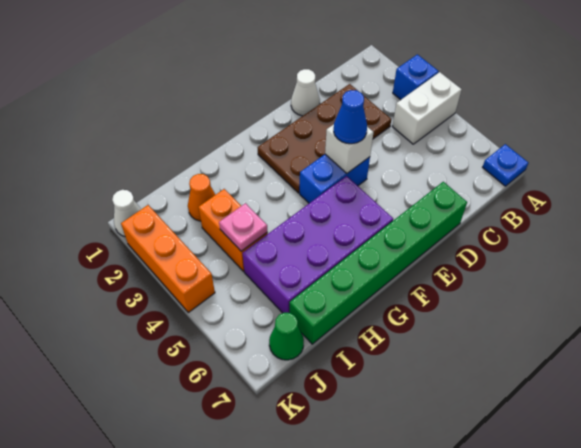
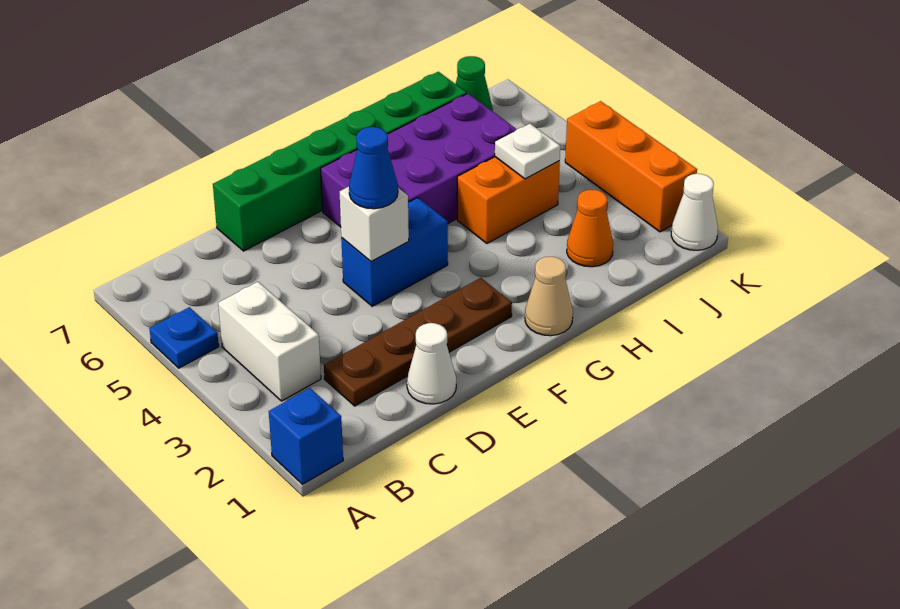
blue brick A3 level 1 -> blue brick A1 level 1
white brick A4:B4 level 1 -> white brick B3:B4 level 1
blue plate A7 level 1 -> blue plate A5 level 1
brown plate C2:F3 level 1 -> brown plate C2:F2 level 1
none -> tan cone G1 level 1
orange brick I3:I4 level 1 -> orange brick H4:I4 level 1
pink plate I4 level 2 -> white plate I4 level 2

